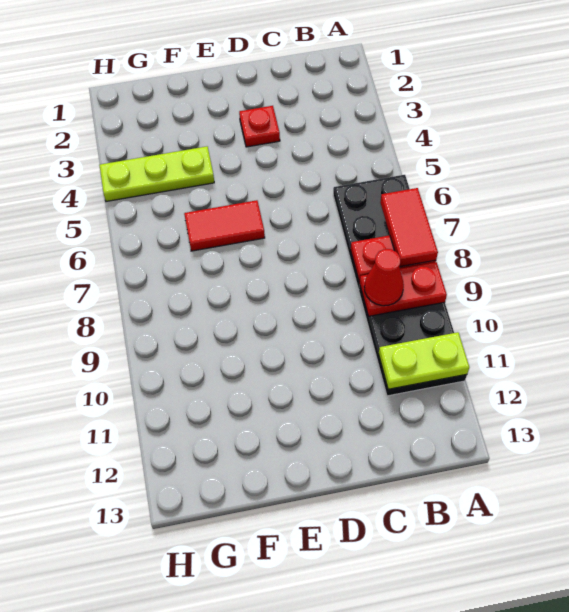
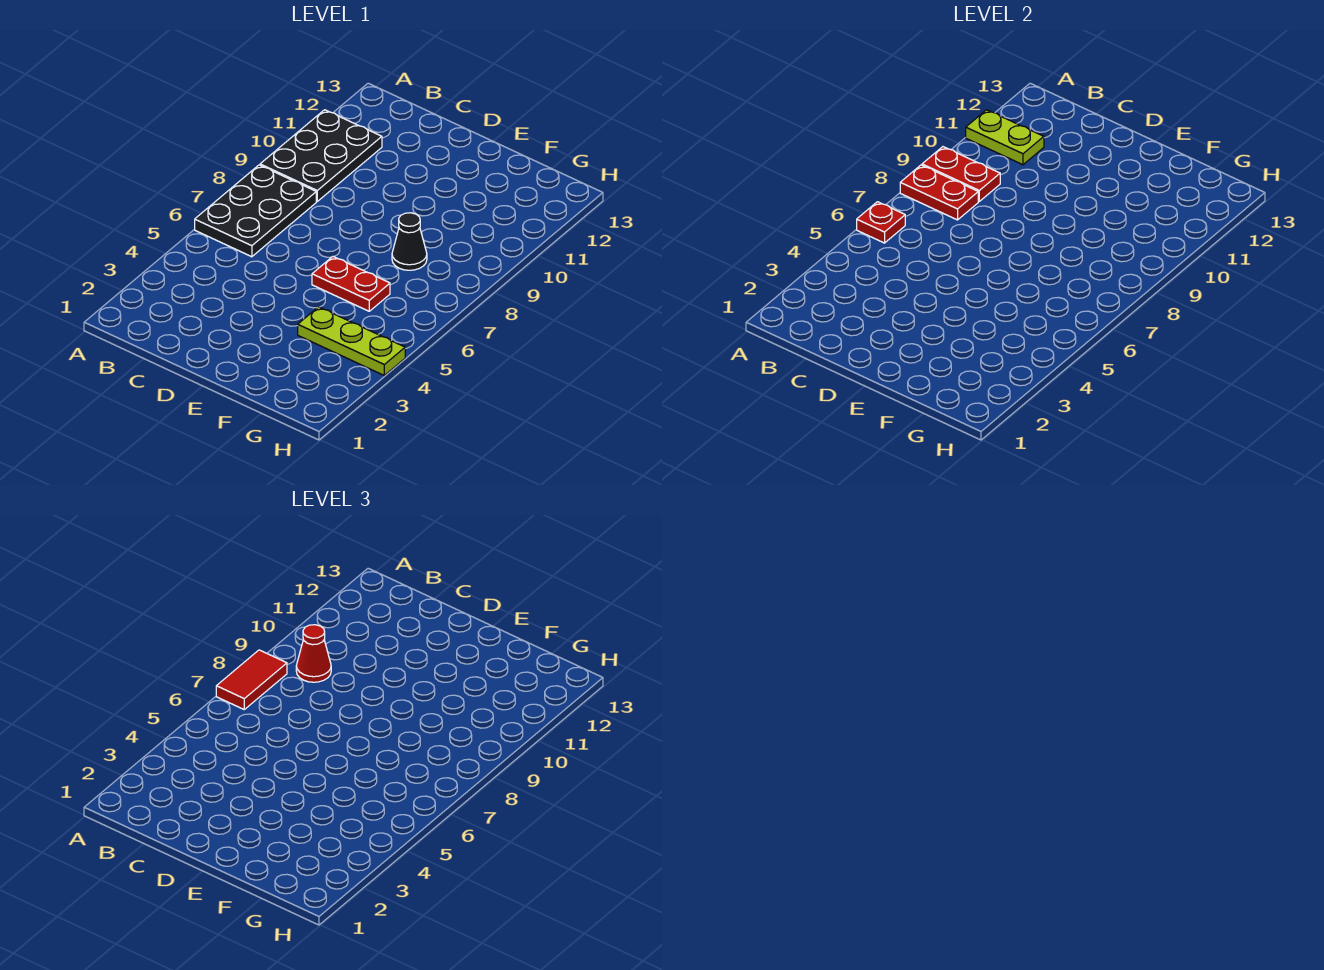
red plate D3 level 1 -> red plate A6 level 2
red tile E6:F6 level 1 -> red plate E6:F6 level 1
none -> black cone F8 level 1

